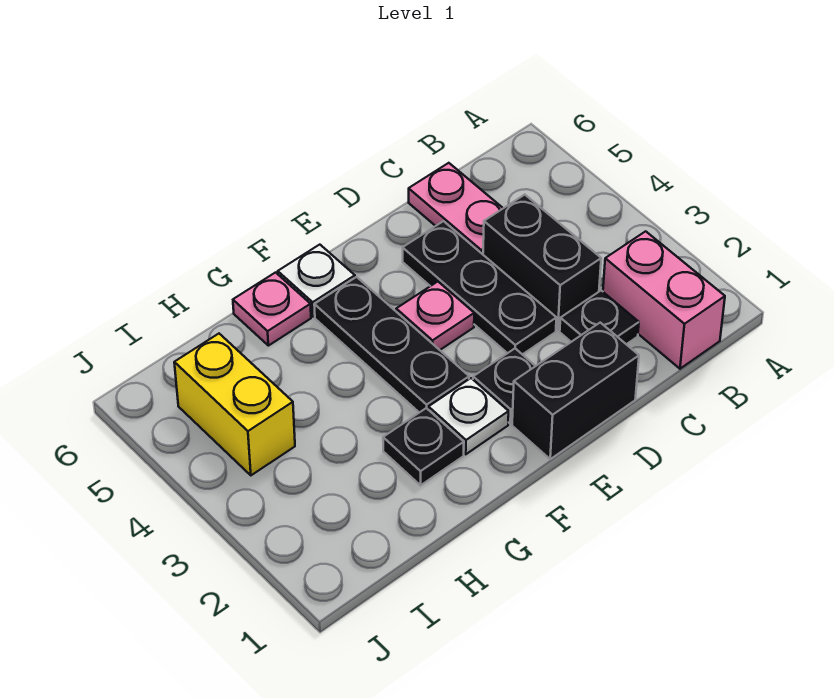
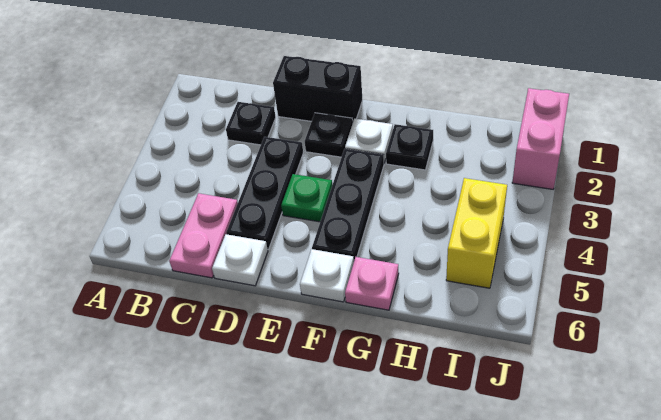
pink brick B1:B2 level 1 -> pink brick J1:J2 level 1
black brick C3:C4 level 1 -> none
none -> white plate D6 level 1
pink plate E4 level 1 -> green plate E4 level 1

